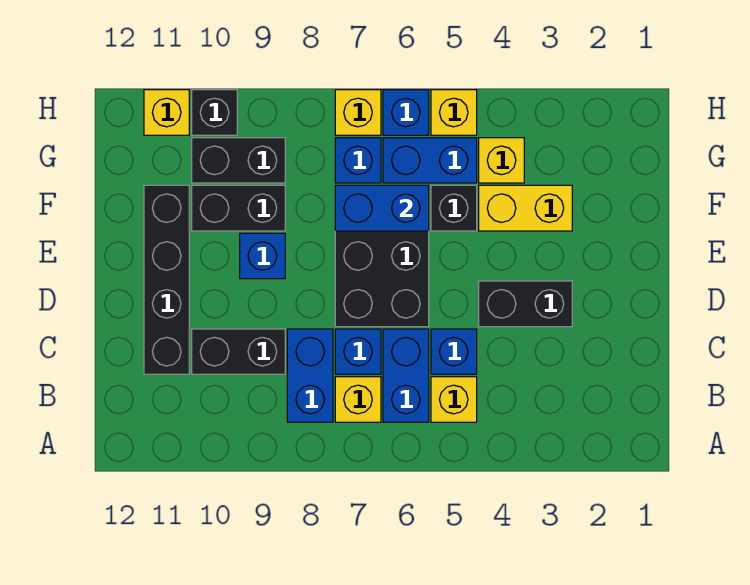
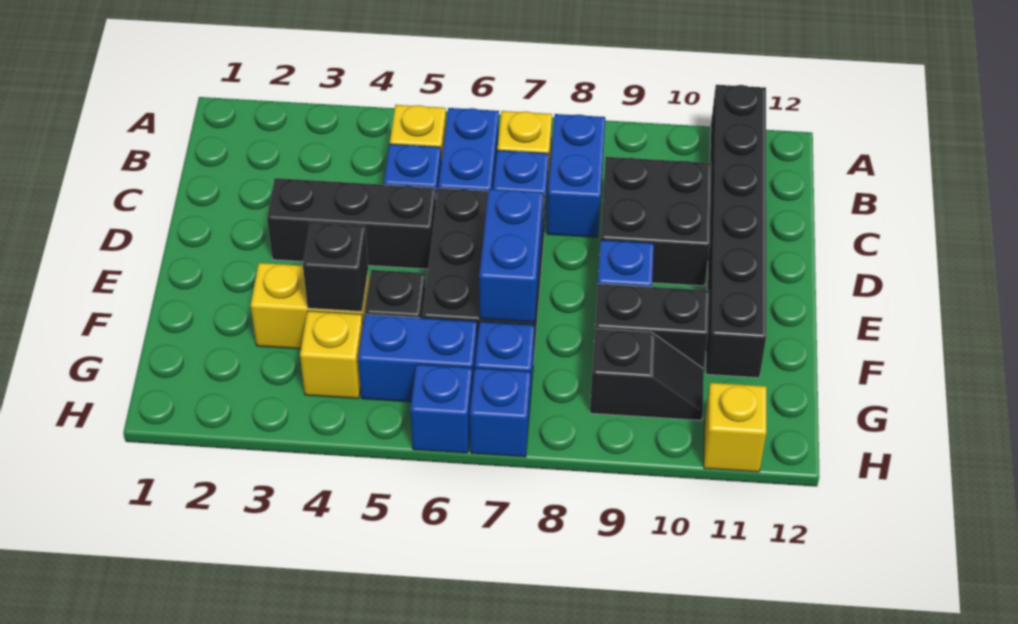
black brick C9:C10 level 1 -> black brick C9:D10 level 1
black brick C11:F11 level 1 -> black brick A11:F11 level 1
black brick D3:D4 level 1 -> black brick D3:D5 level 1
blue brick F6:F7 level 2 -> blue brick E7:F7 level 2
black brick G9:G10 level 1 -> black slope G9:G10 level 1 top 9
yellow brick H5 level 1 -> none
yellow brick H7 level 1 -> blue brick H7 level 1
black brick H10 level 1 -> black brick F4 level 2

